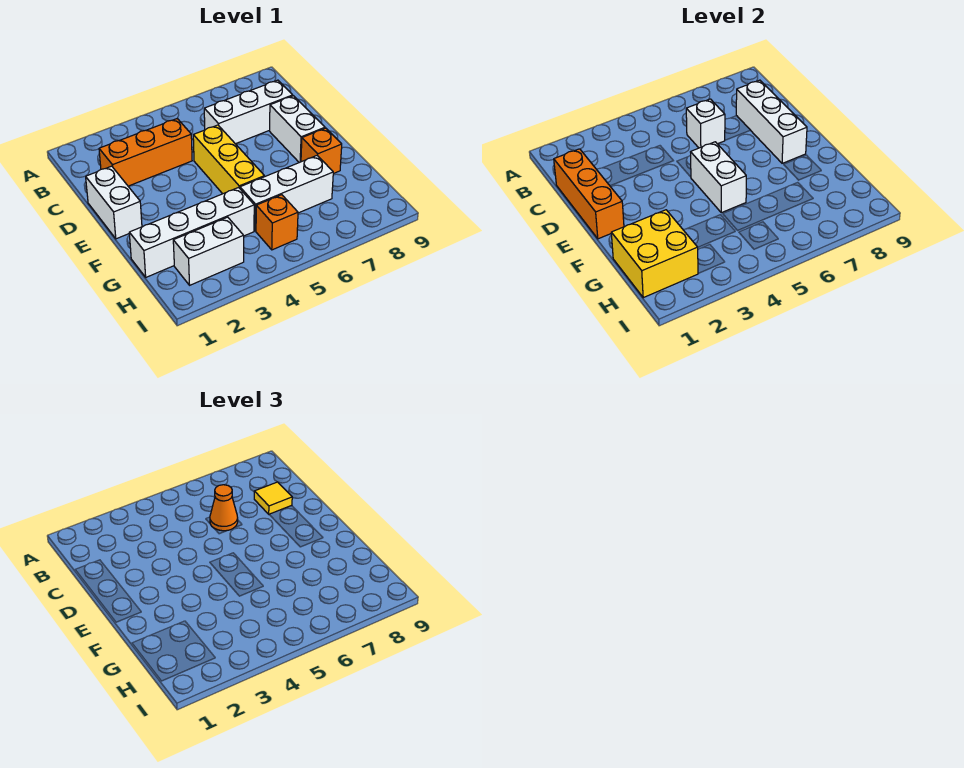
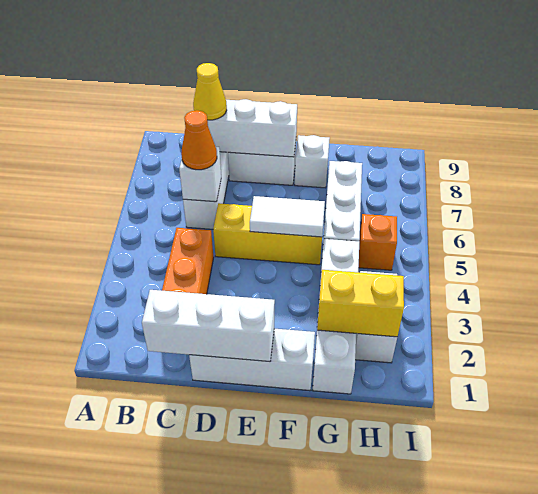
orange brick C1:E1 level 2 -> white brick C1:E1 level 2
yellow tile C8 level 3 -> yellow cone C8 level 3
white brick D1:E1 level 1 -> white brick D1:F1 level 1
white brick E5:F5 level 2 -> white tile E5:F5 level 2
orange brick F8 level 1 -> white brick F8 level 1
yellow brick G1:H2 level 2 -> yellow brick G2:H2 level 2

